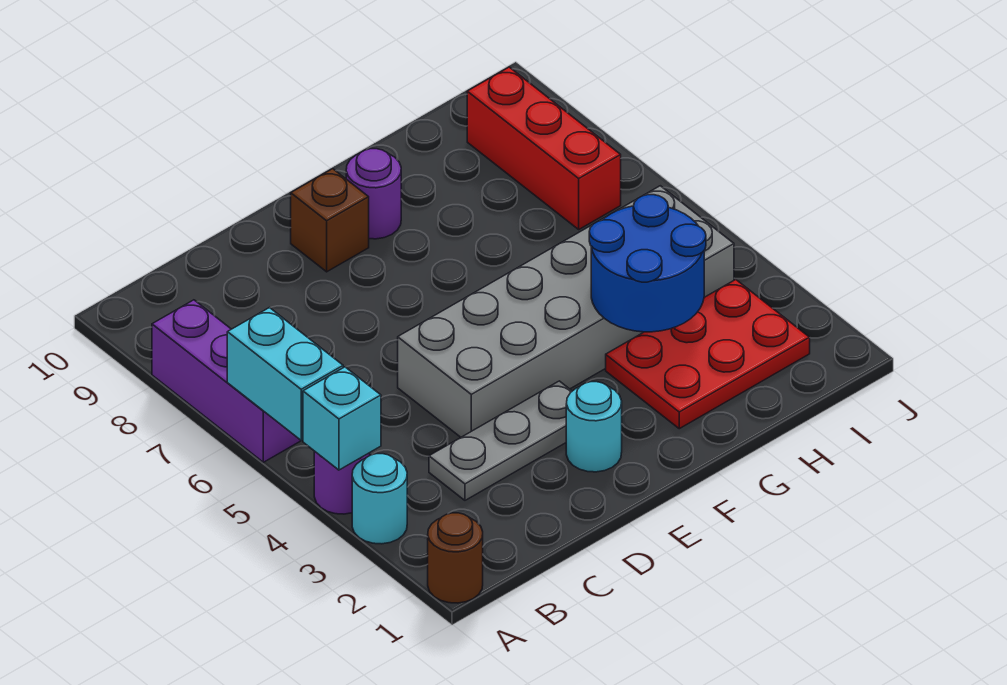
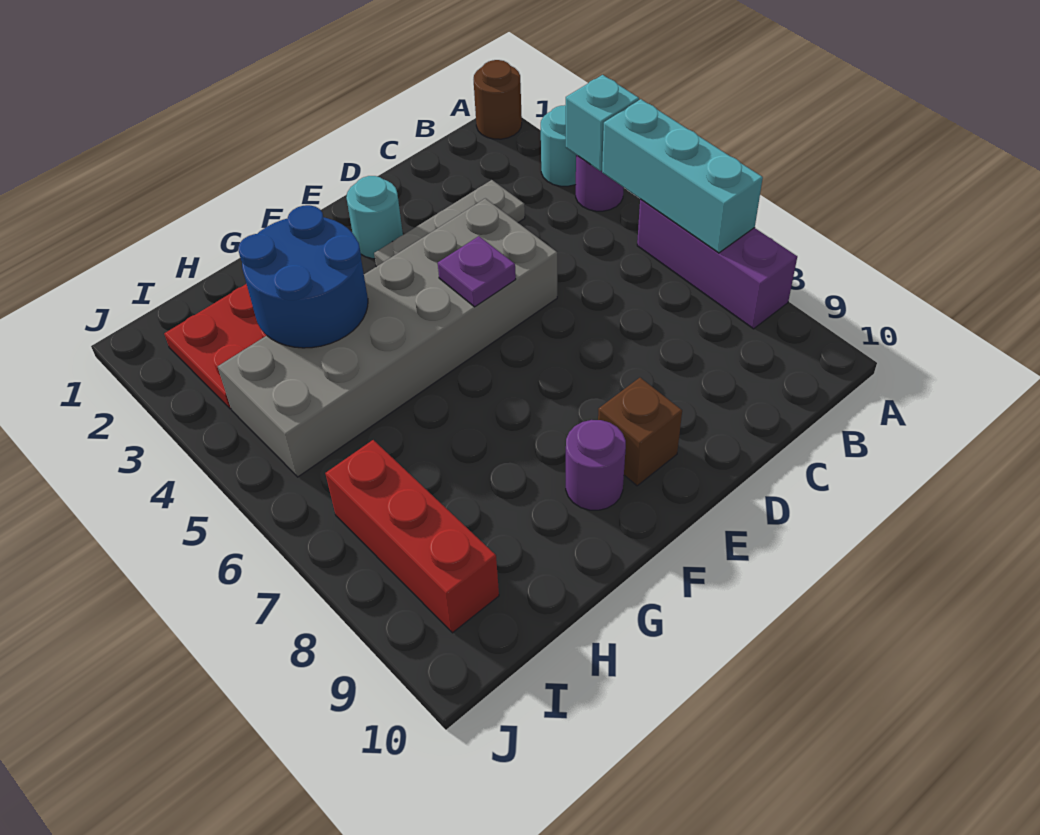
cyan brick A5:A6 level 2 -> cyan brick A5:A7 level 2
none -> purple plate E5 level 2

